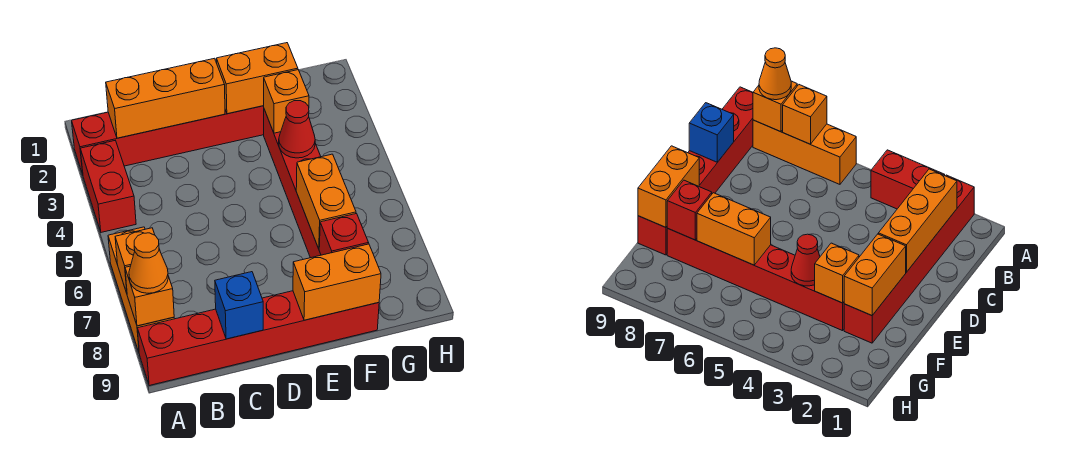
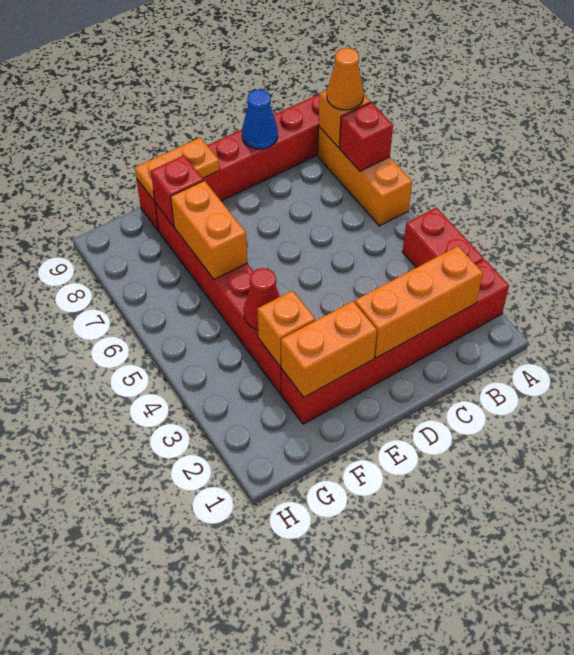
orange brick A7 level 2 -> red brick A7 level 2
blue brick C9 level 2 -> blue cone C9 level 2
orange brick E9:F9 level 2 -> orange plate E9:F9 level 2

